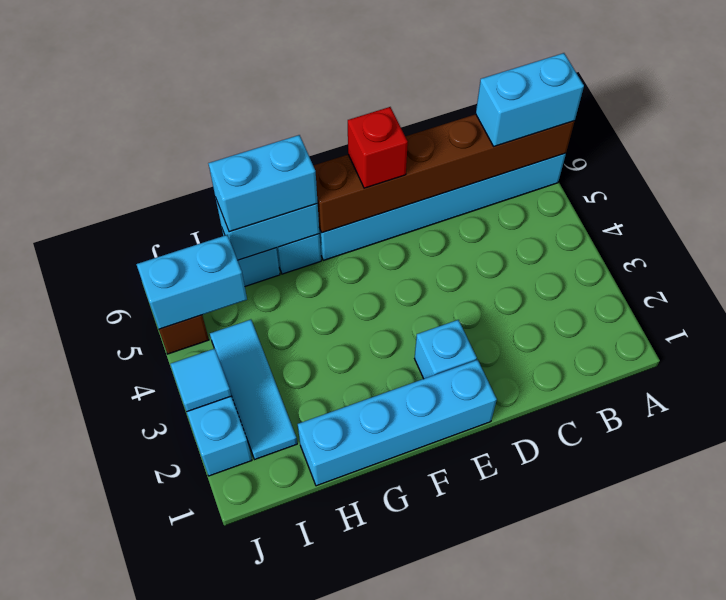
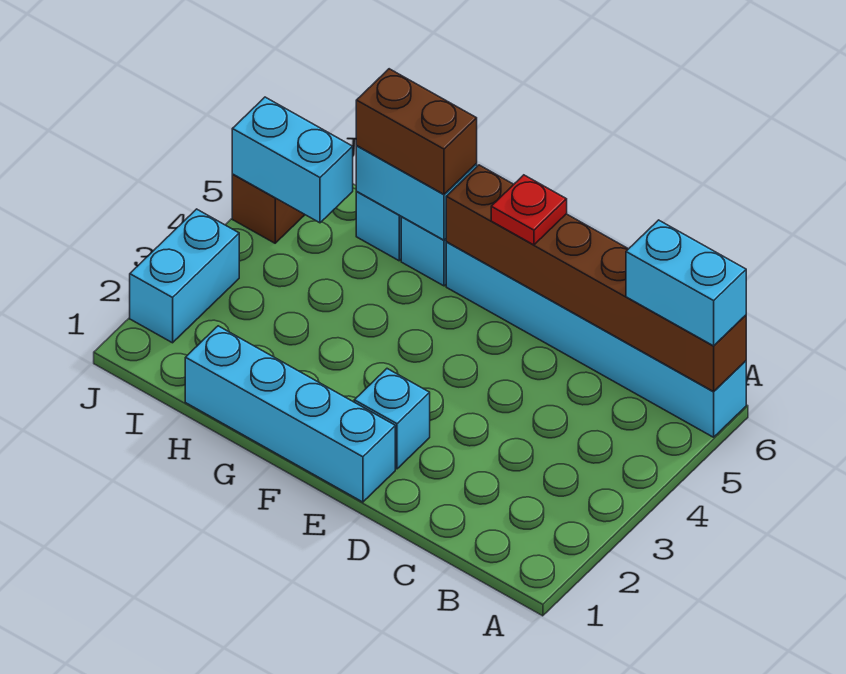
red brick E6 level 3 -> red plate E6 level 3
cyan brick G6:H6 level 3 -> brown brick G6:H6 level 3
cyan tile I2:I4 level 1 -> none
cyan tile J3 level 2 -> none

